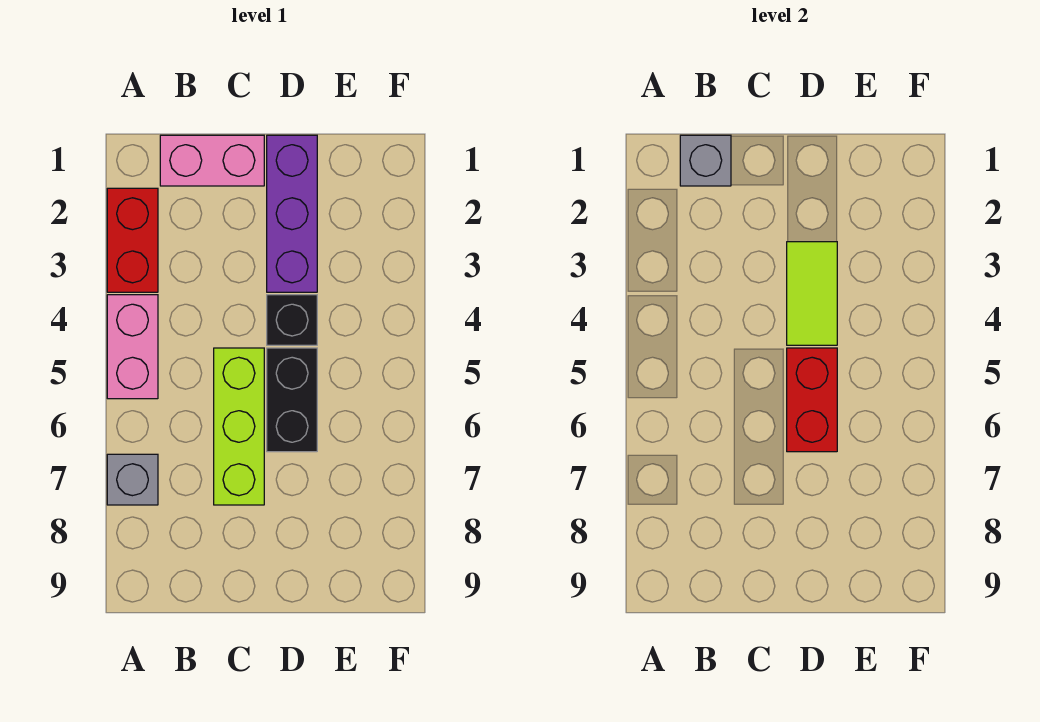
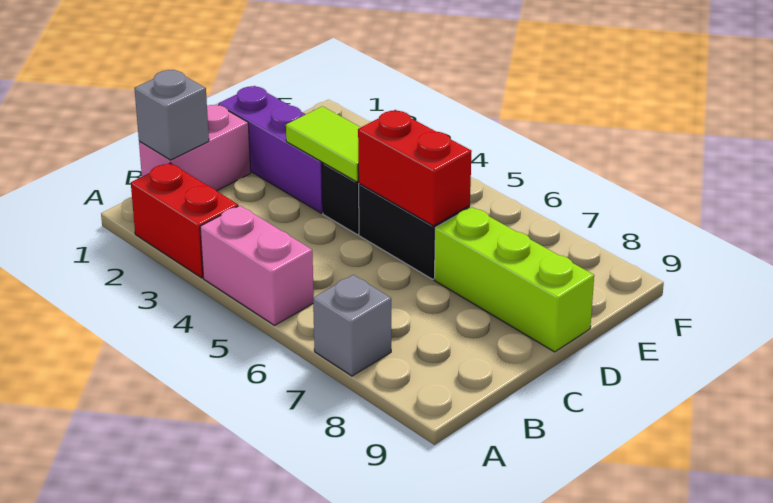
lime brick C5:C7 level 1 -> lime brick D7:D9 level 1

